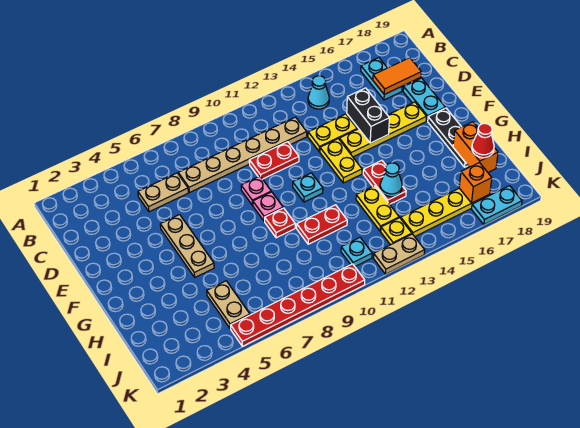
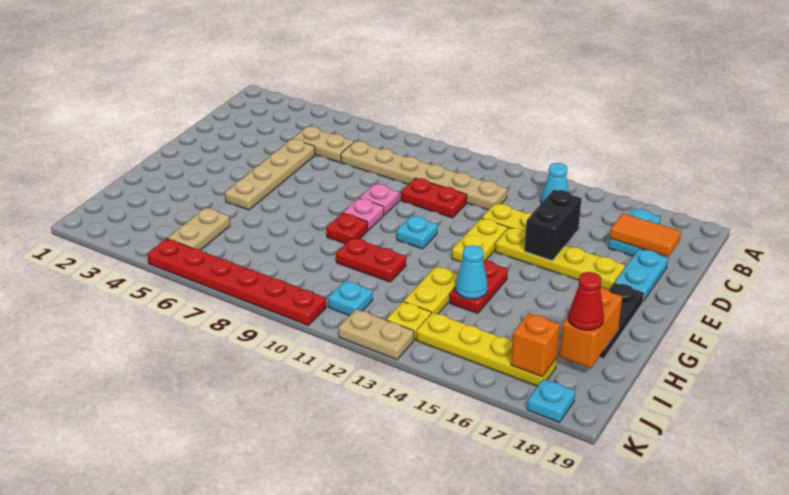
tan plate E5:G5 level 1 -> tan plate D5:G5 level 1
cyan plate K17:K18 level 1 -> cyan plate K18 level 1

